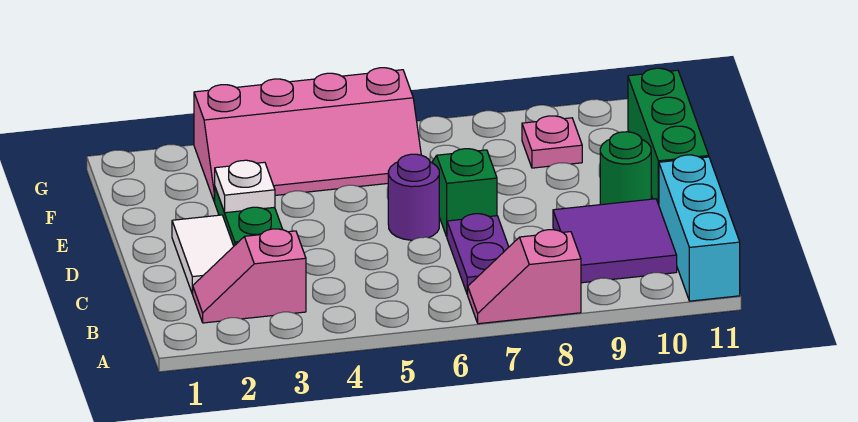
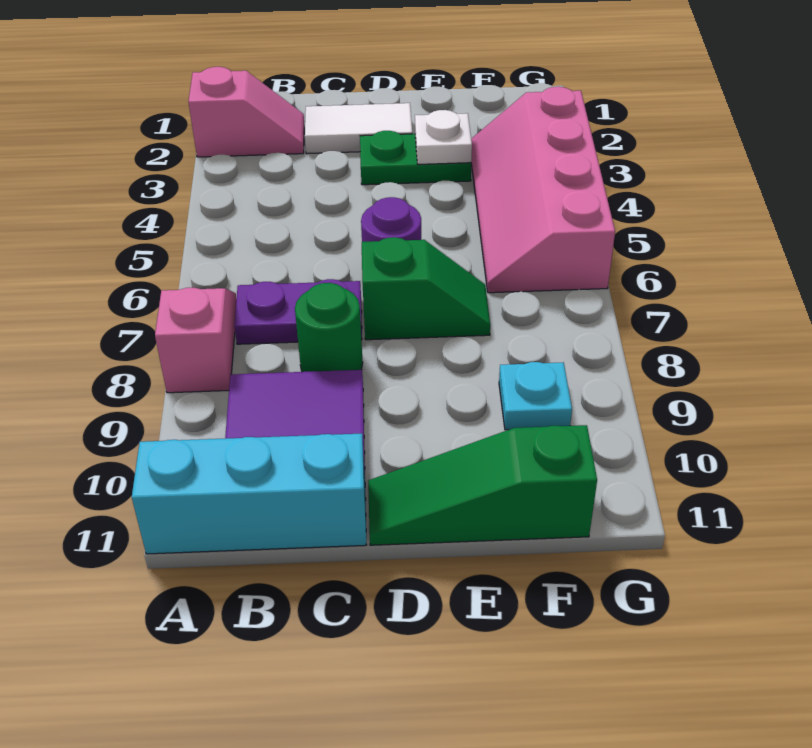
pink slope B2:B3 level 1 top 3 -> pink slope A2:B2 level 1 top A
green round brick D10 level 1 -> green round brick C8 level 1
green brick D11:F11 level 1 -> green slope D11:F11 level 1 top F
pink plate F9 level 1 -> cyan plate F9 level 1

